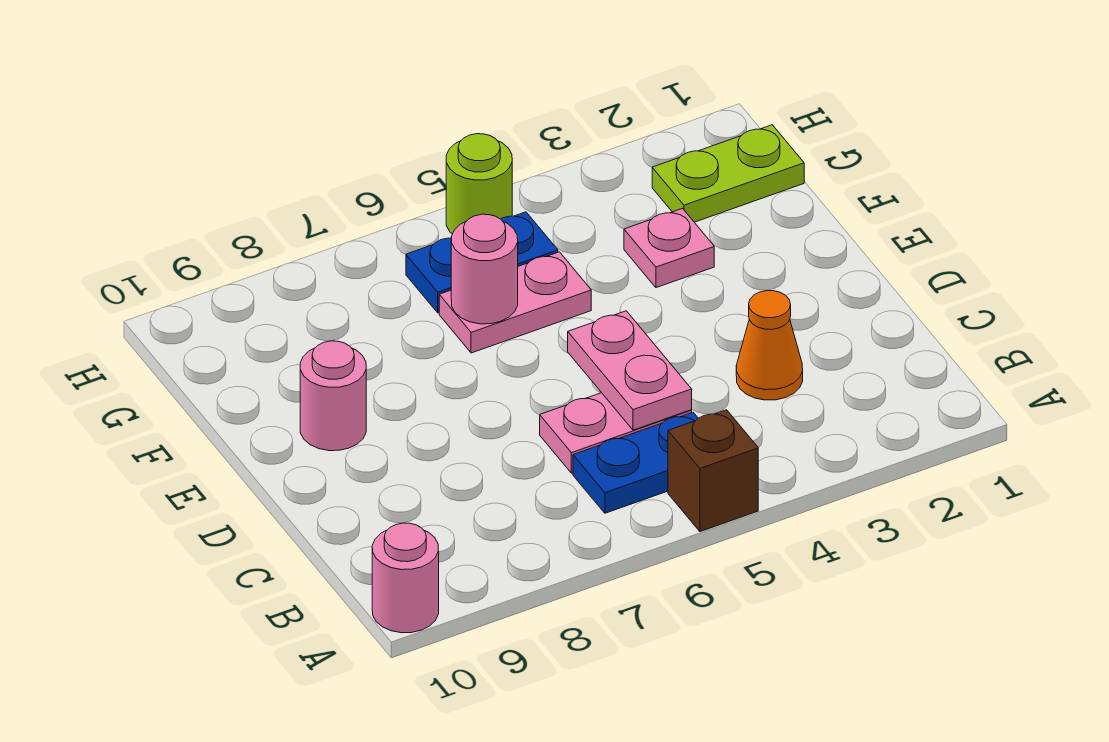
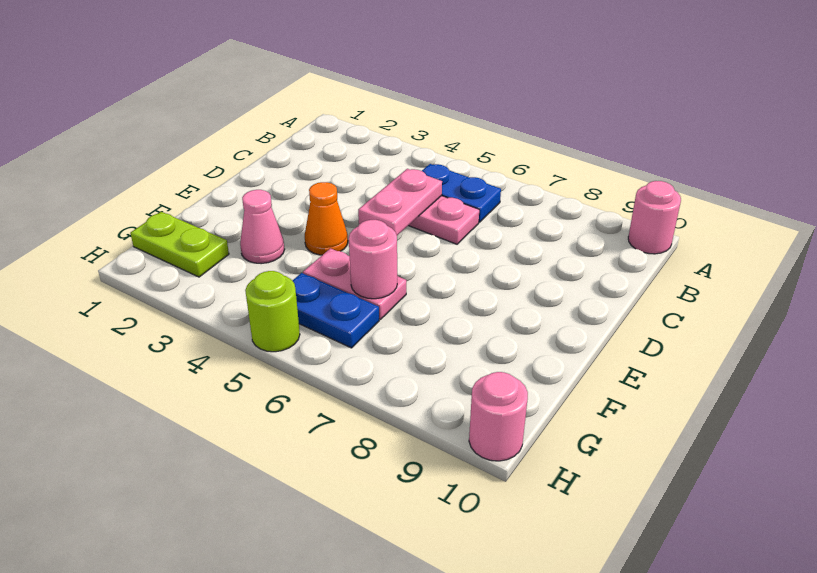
brown brick A5 level 1 -> none
orange cone C3 level 1 -> orange cone E4 level 1
pink round brick E9 level 1 -> pink round brick H10 level 1
pink plate F3 level 1 -> pink cone F3 level 1

